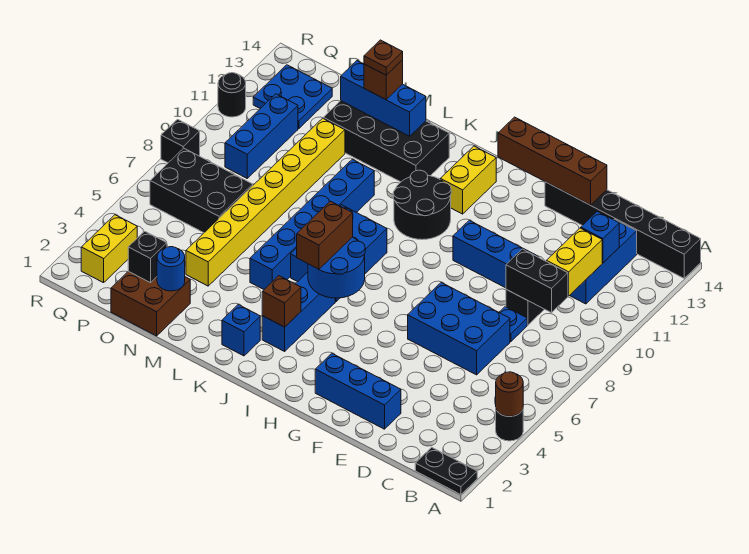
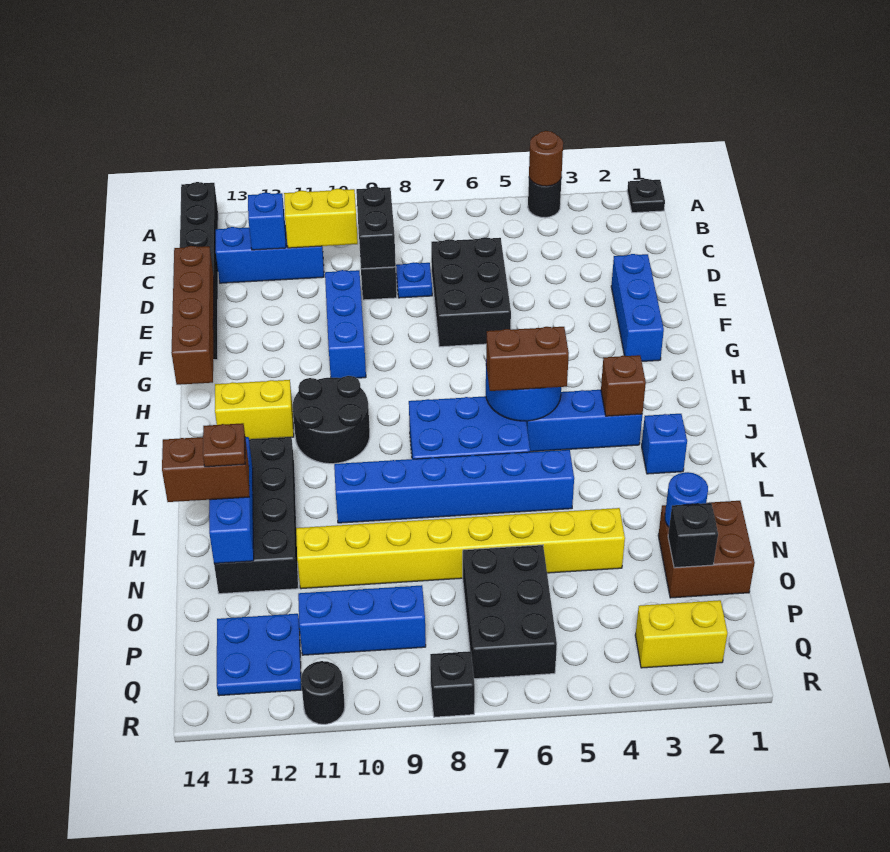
black plate A1:B1 level 1 -> black plate A1 level 1
blue brick D6:F7 level 1 -> black brick D6:F7 level 1
brown brick M13 level 3 -> brown brick M13:M14 level 3

